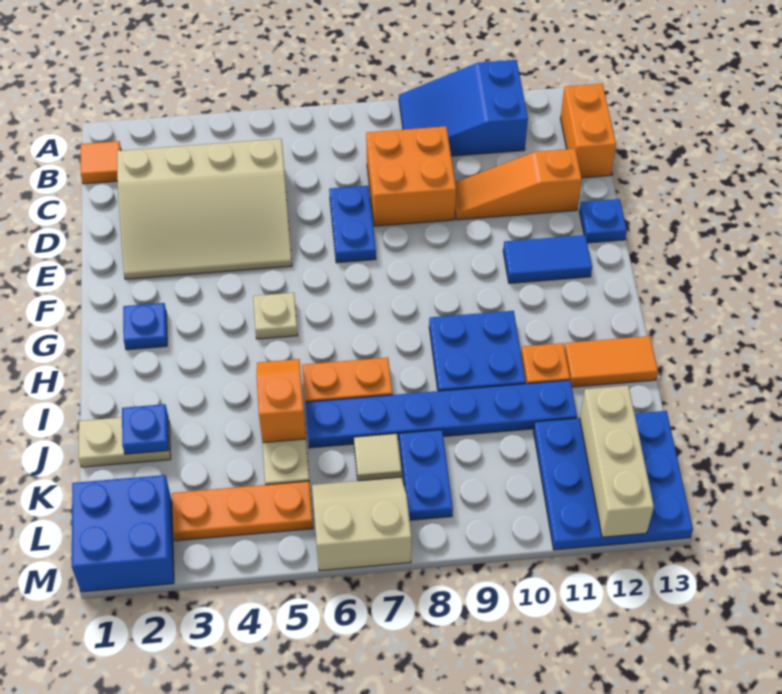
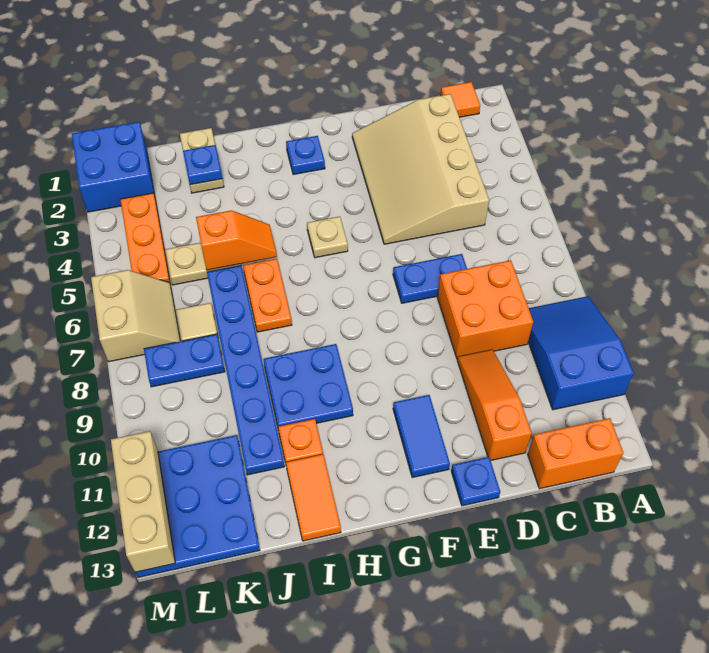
tan brick K12:M12 level 2 -> tan brick M11:M13 level 2

